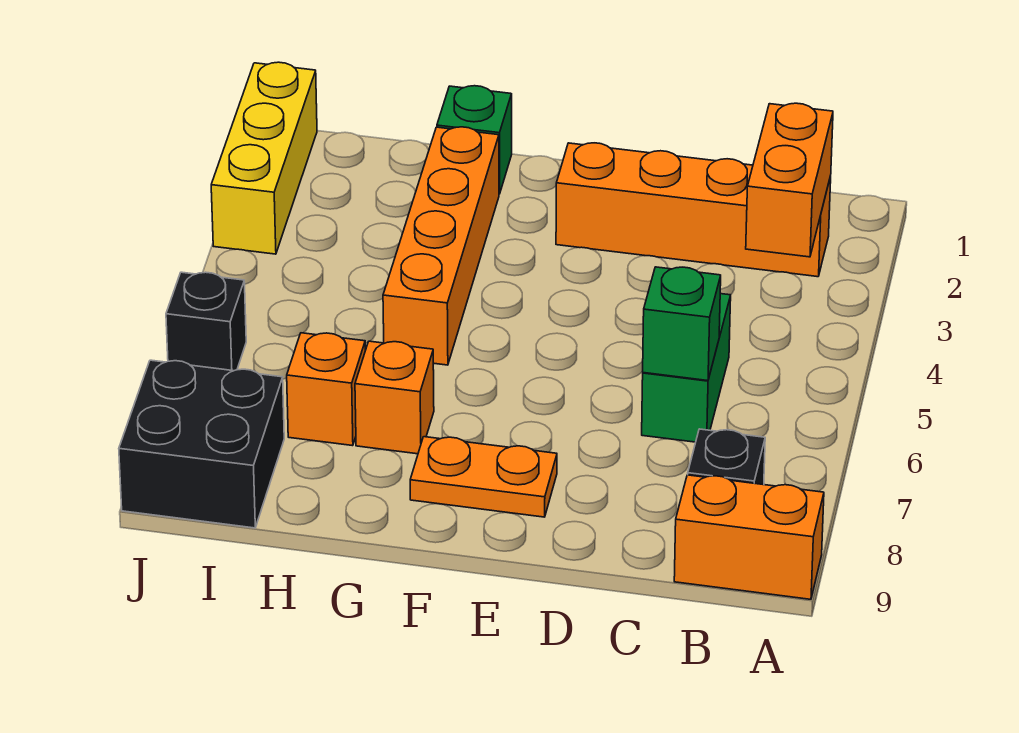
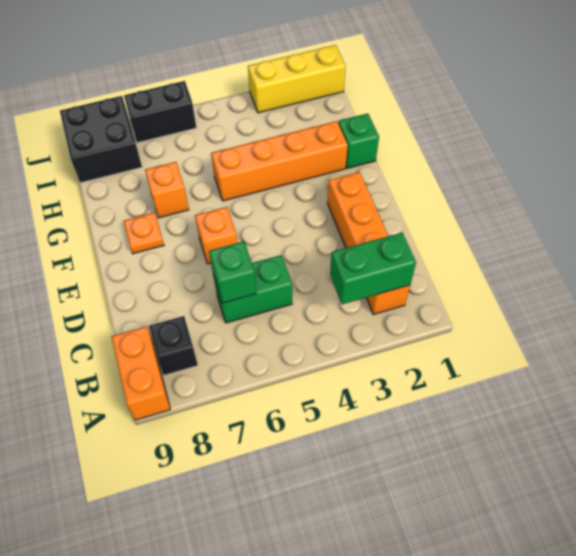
orange brick B2:B3 level 2 -> green brick B2:B3 level 2
orange plate E8:F8 level 1 -> orange plate F8 level 1
orange brick H7 level 1 -> orange brick E6 level 1
black brick J6 level 1 -> black brick J6:J7 level 1

